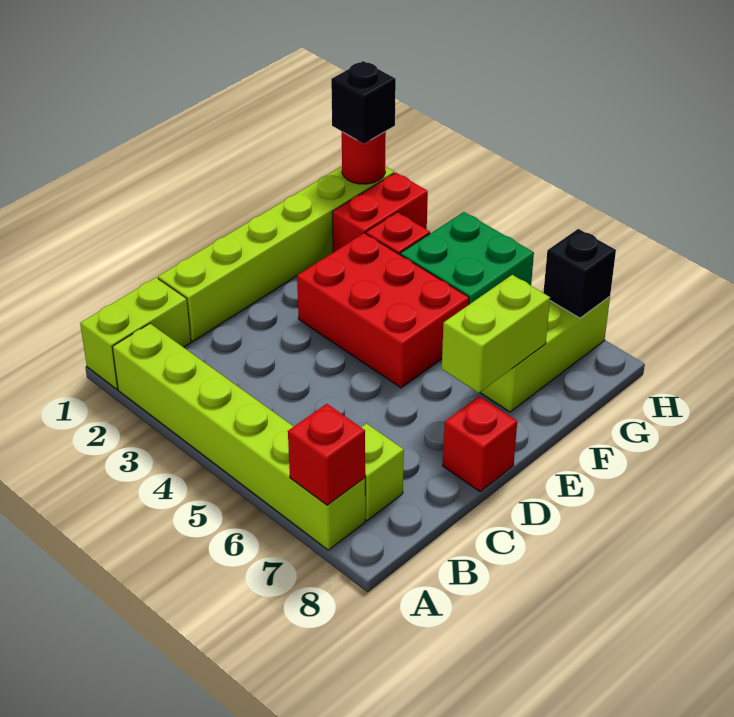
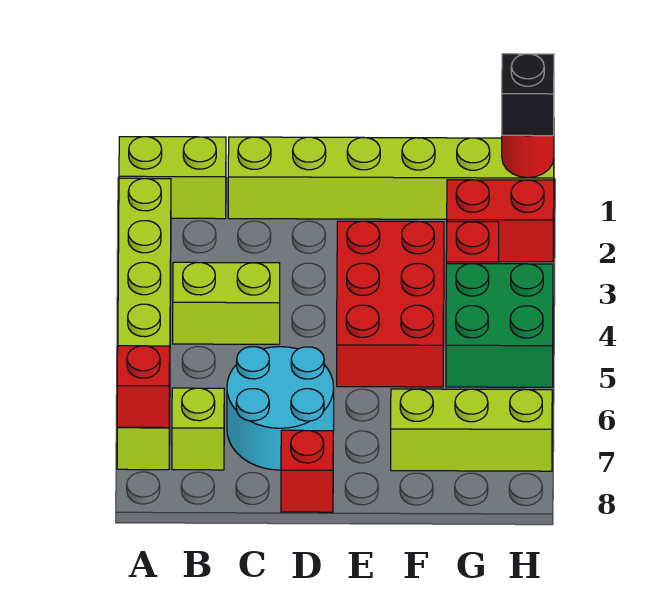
none -> cyan round brick C6:D7 level 1
lime brick E7:F7 level 2 -> lime brick B4:C4 level 1
black brick H7 level 2 -> none

